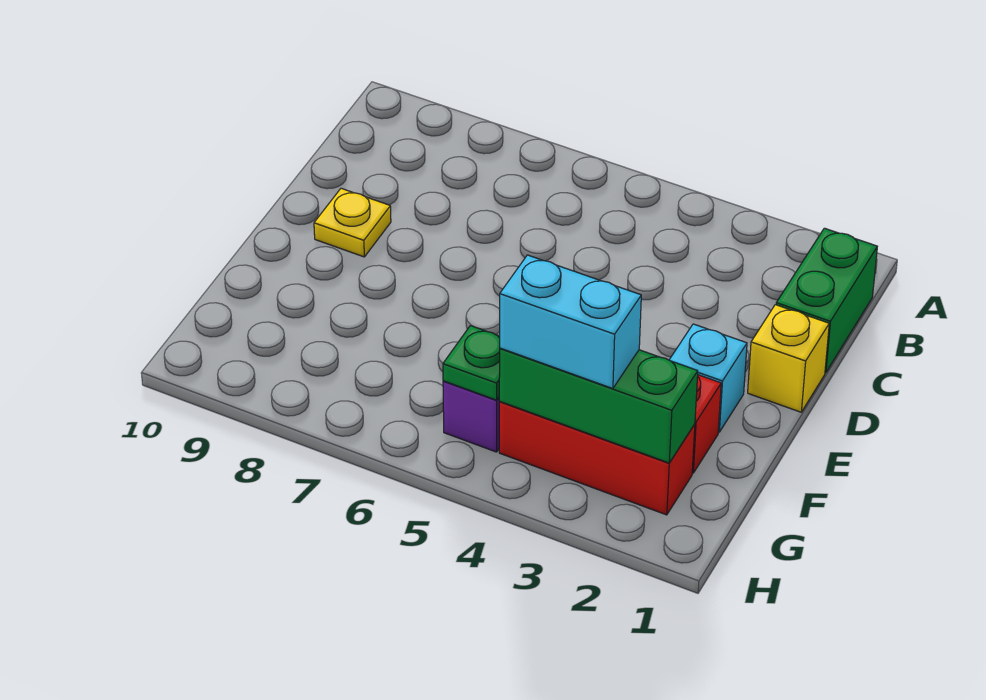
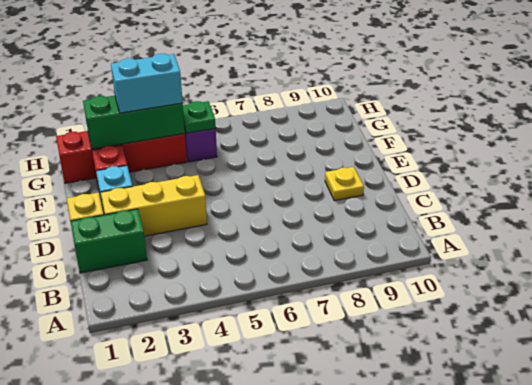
green brick B1:C1 level 1 -> green brick C1:C2 level 1
none -> yellow brick D2:D4 level 1
red brick G2:G4 level 1 -> red brick G1:G4 level 1

